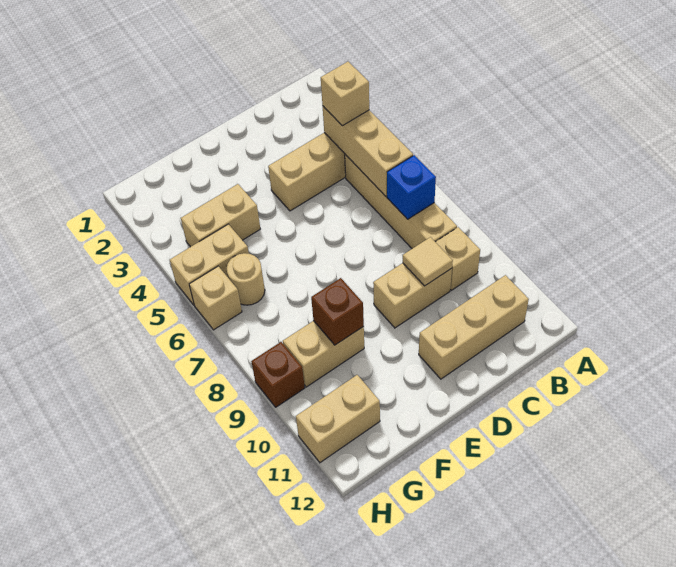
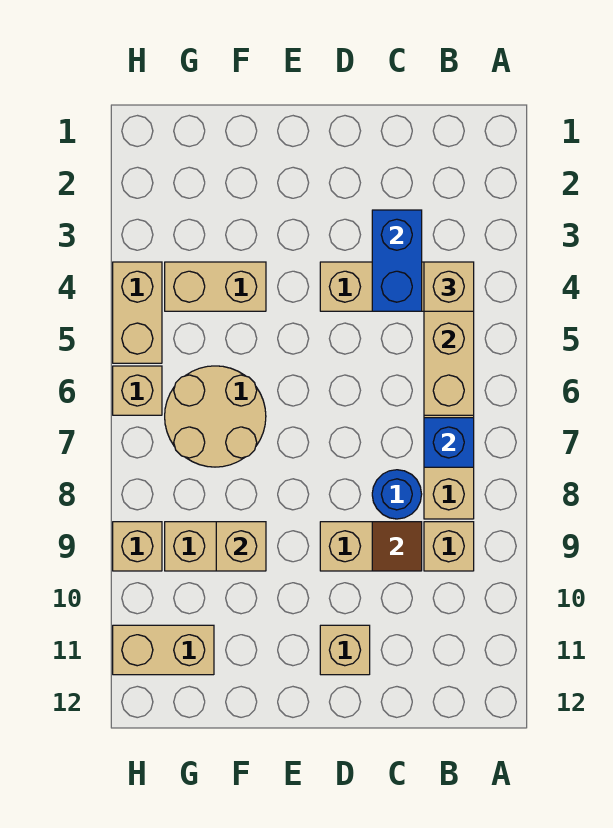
tan brick B11:D11 level 1 -> tan brick D11 level 1
none -> blue brick C3:C4 level 2
none -> blue round brick C8 level 1
tan tile C9 level 2 -> brown tile C9 level 2
brown brick F9 level 2 -> tan brick F9 level 2
tan brick G5:H5 level 1 -> tan brick H4:H5 level 1
tan round brick G6 level 1 -> tan round brick F6:G7 level 1
brown brick H9 level 1 -> tan brick H9 level 1

